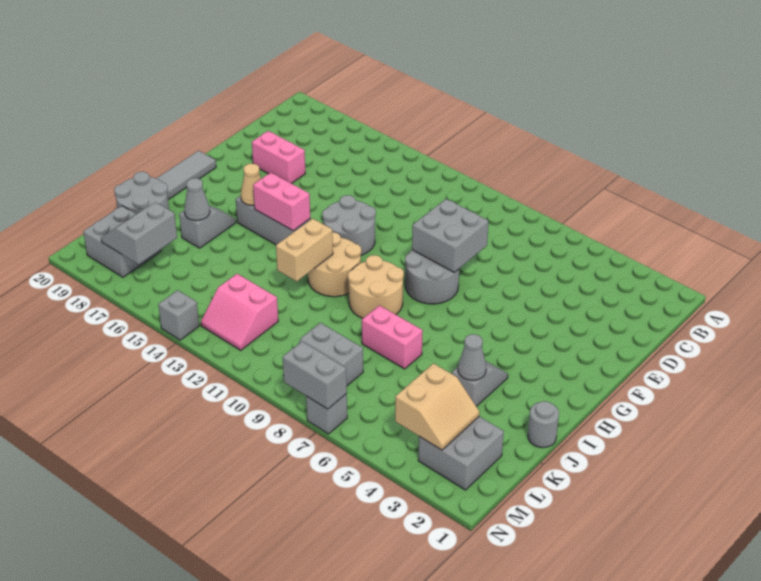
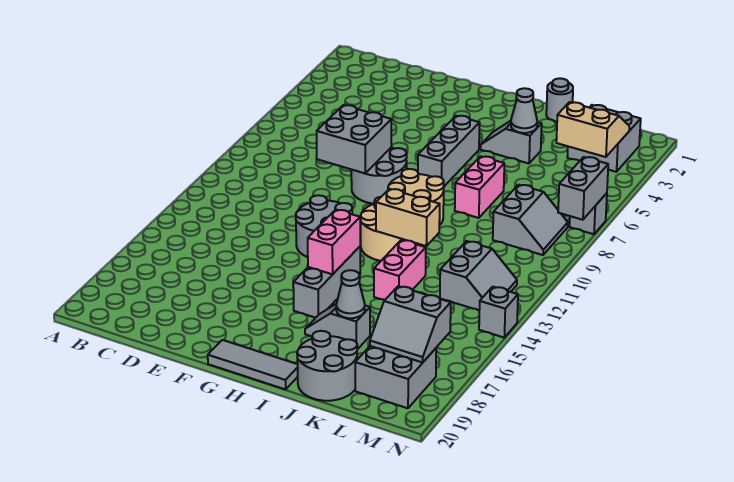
pink brick E17:E18 level 1 -> pink brick J13:J14 level 1
none -> grey brick H5:H7 level 1
tan cone H16 level 2 -> none
pink slope L12:M13 level 1 top L -> grey slope L12:M13 level 1 top L

